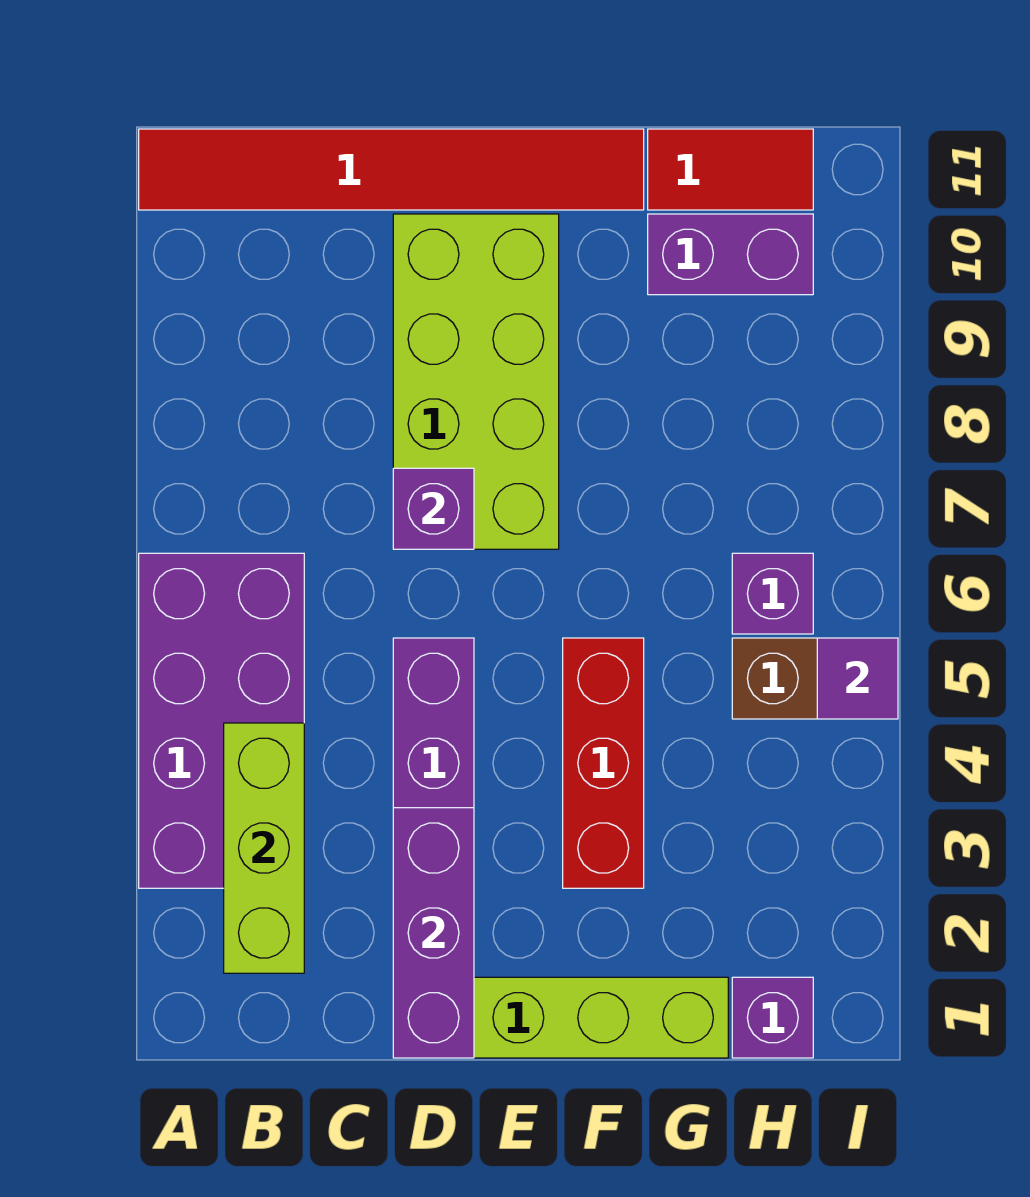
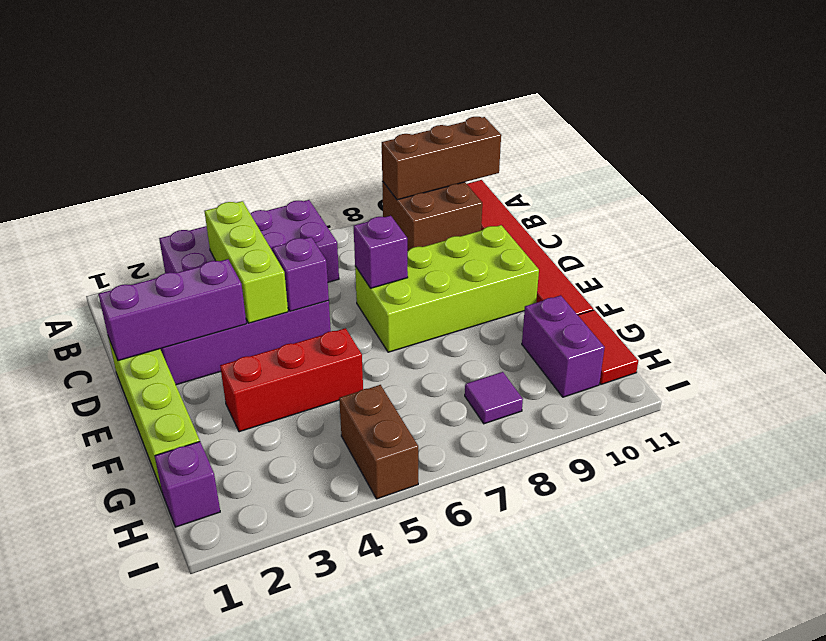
none -> brown brick A9:B10 level 1
none -> brown brick A9:A11 level 2
lime brick B2:B4 level 2 -> lime brick B4:D4 level 2
purple brick H6 level 1 -> purple brick D5 level 2
purple tile I5 level 2 -> purple tile H8 level 1

